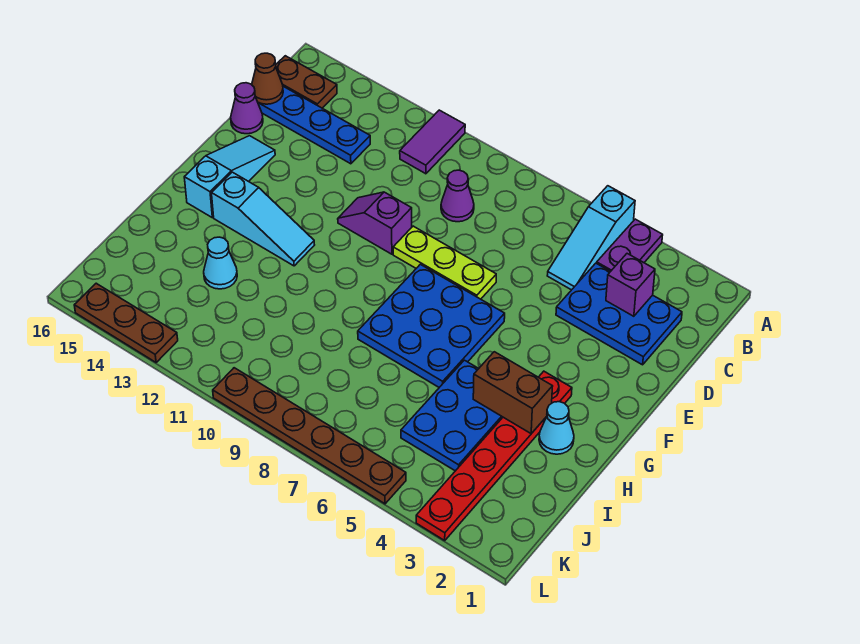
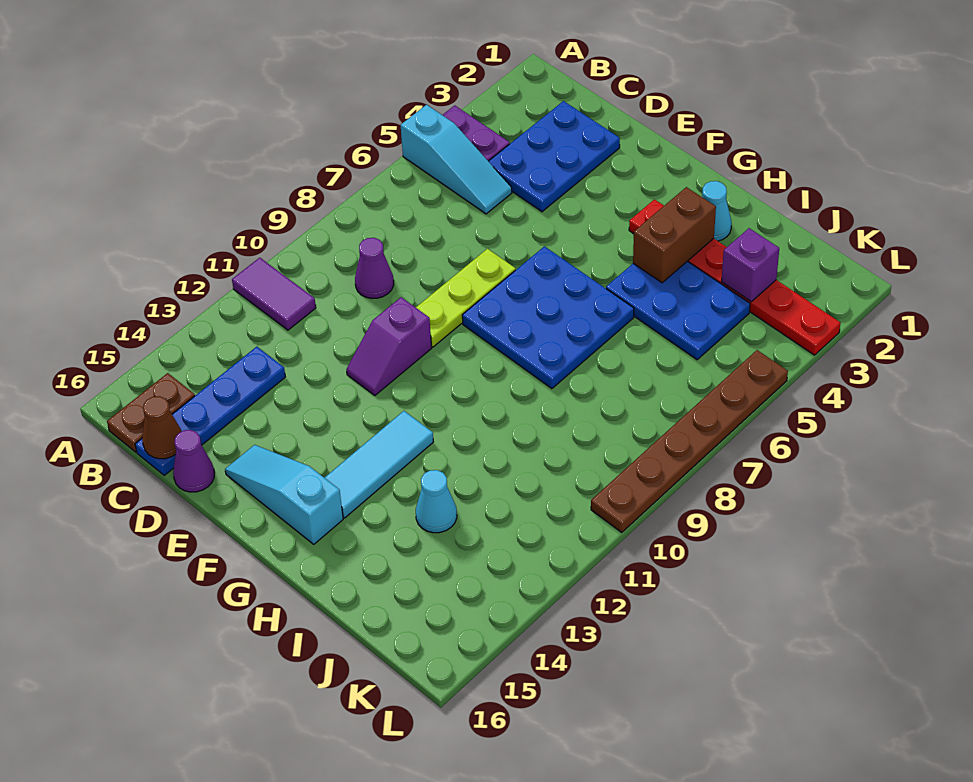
purple brick C3 level 2 -> purple brick J3 level 2
cyan slope G12:G14 level 1 top 14 -> cyan tile G12:G14 level 1
brown plate L13:L15 level 1 -> none

